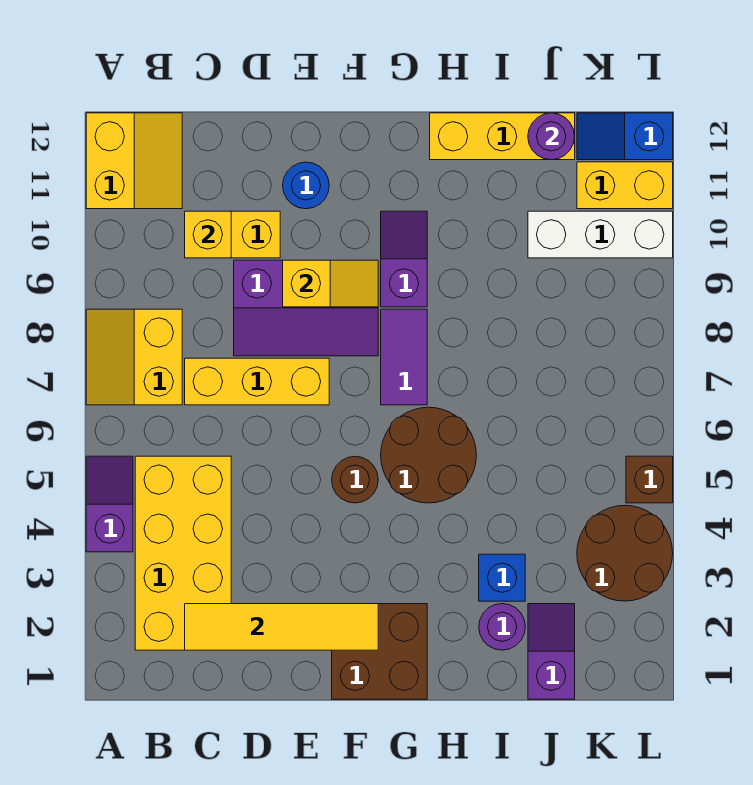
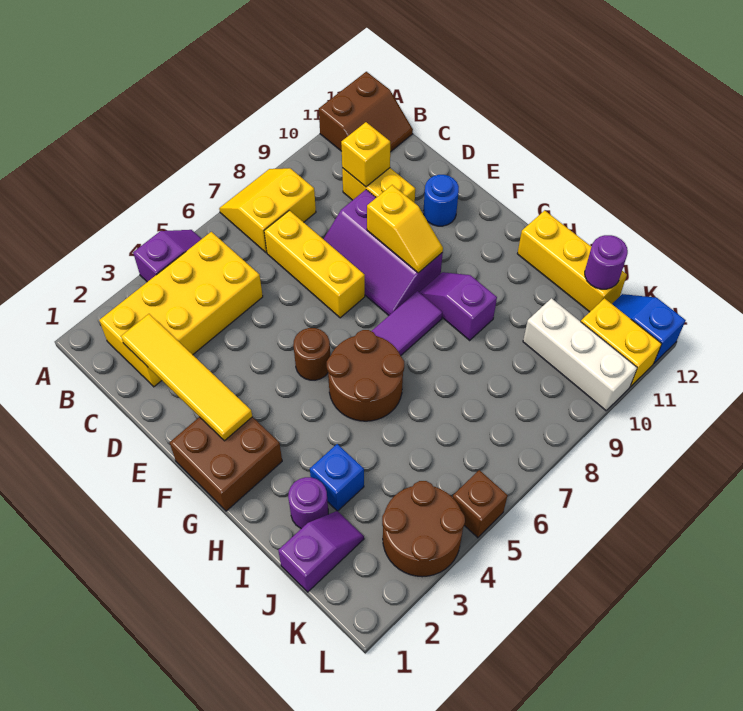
yellow slope A11:B12 level 1 top A -> brown slope A11:B12 level 1 top A
purple slope G9:G10 level 1 top 9 -> purple slope G9:H9 level 1 top H

